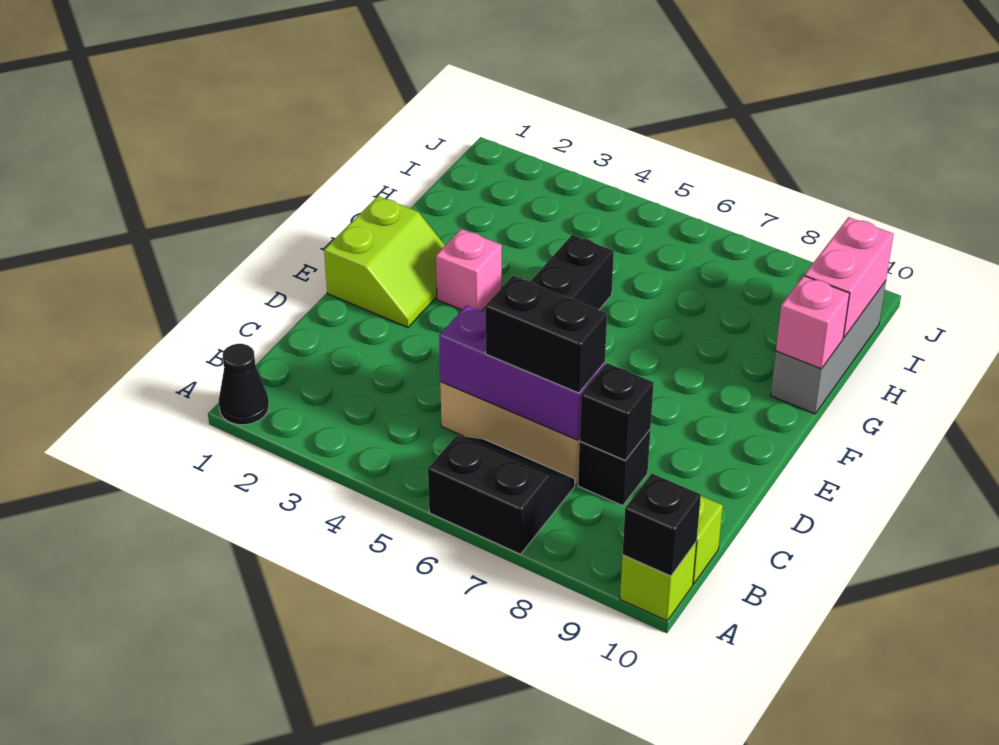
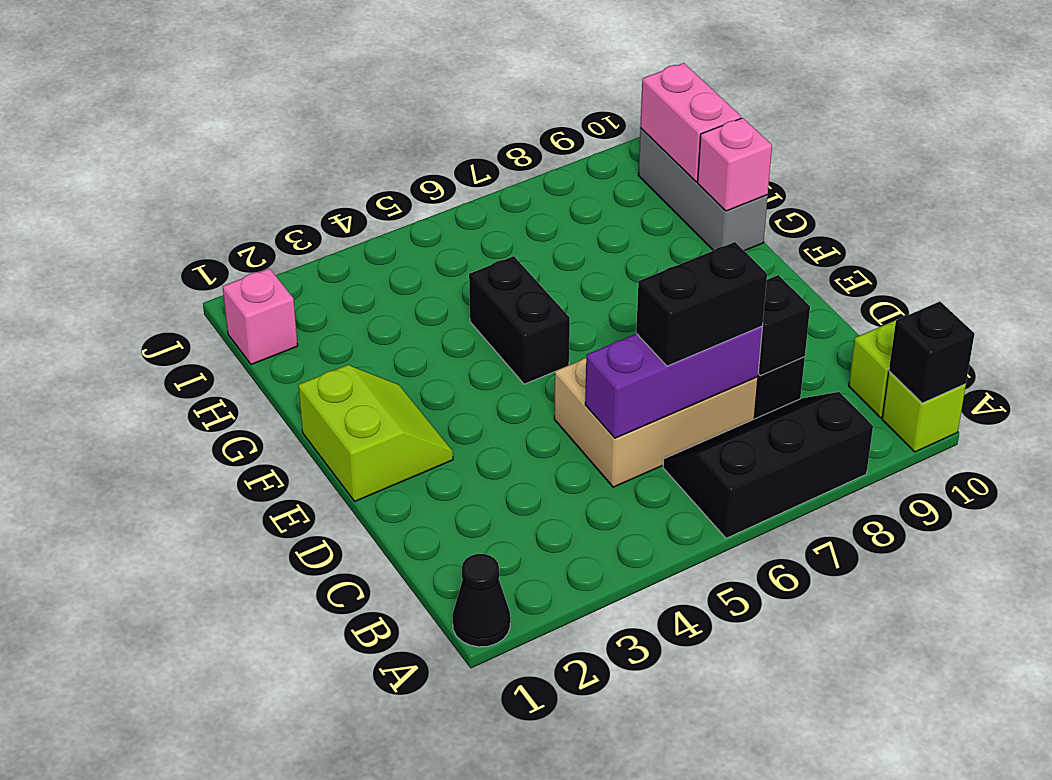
black slope A6:B7 level 1 top A -> black slope A6:B8 level 1 top A
pink brick F3 level 1 -> pink brick I1 level 1

